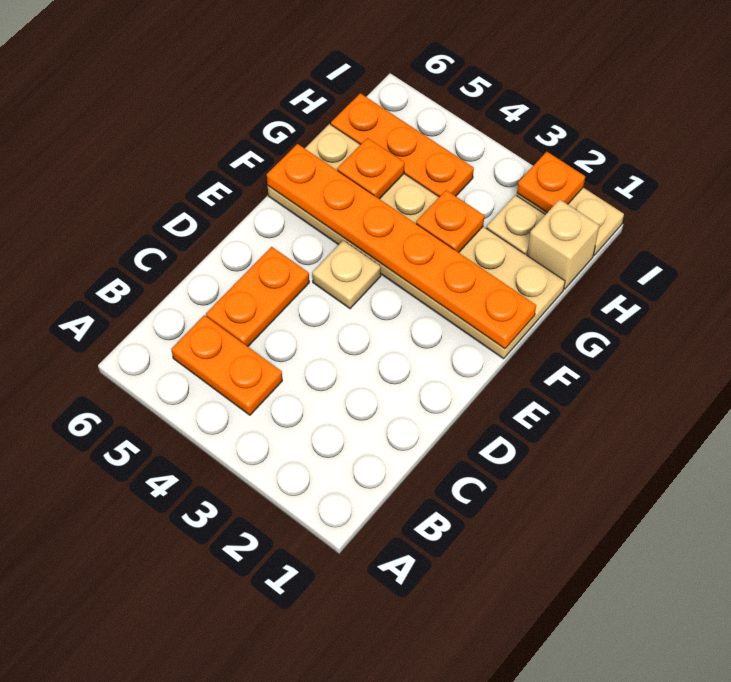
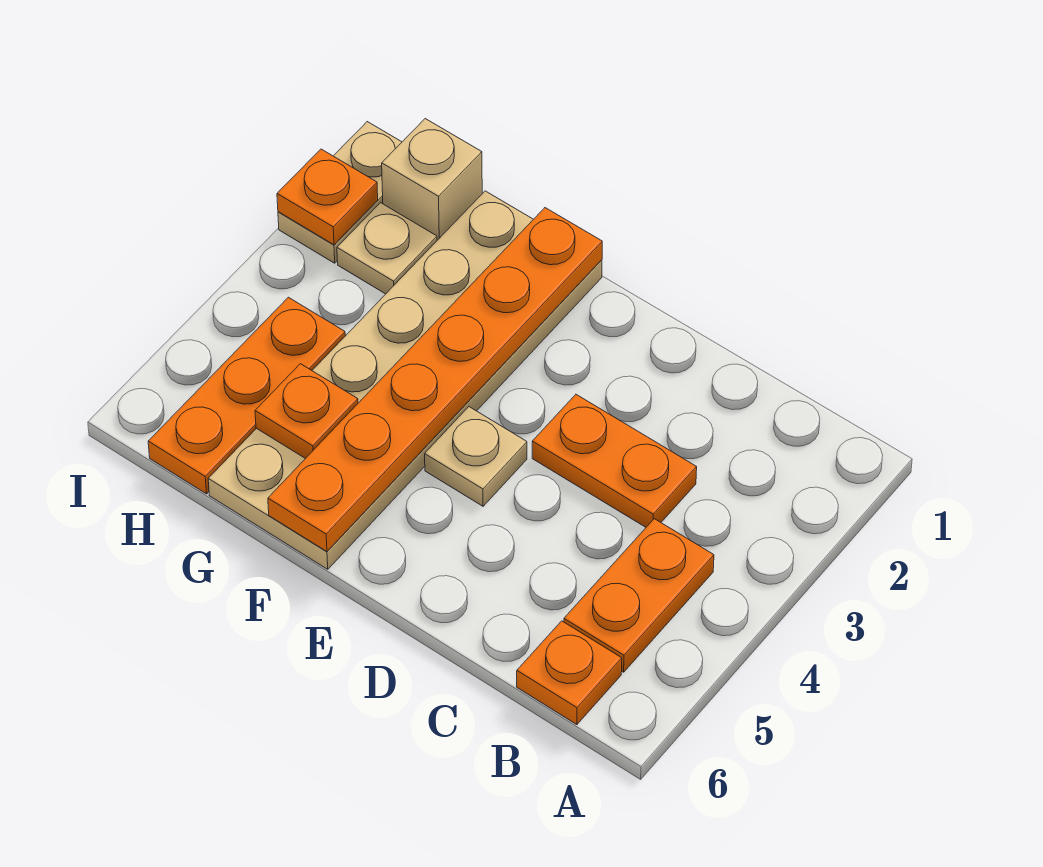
orange plate C5:D5 level 1 -> orange plate C3:D3 level 1
orange plate G3 level 2 -> orange plate B6 level 1

